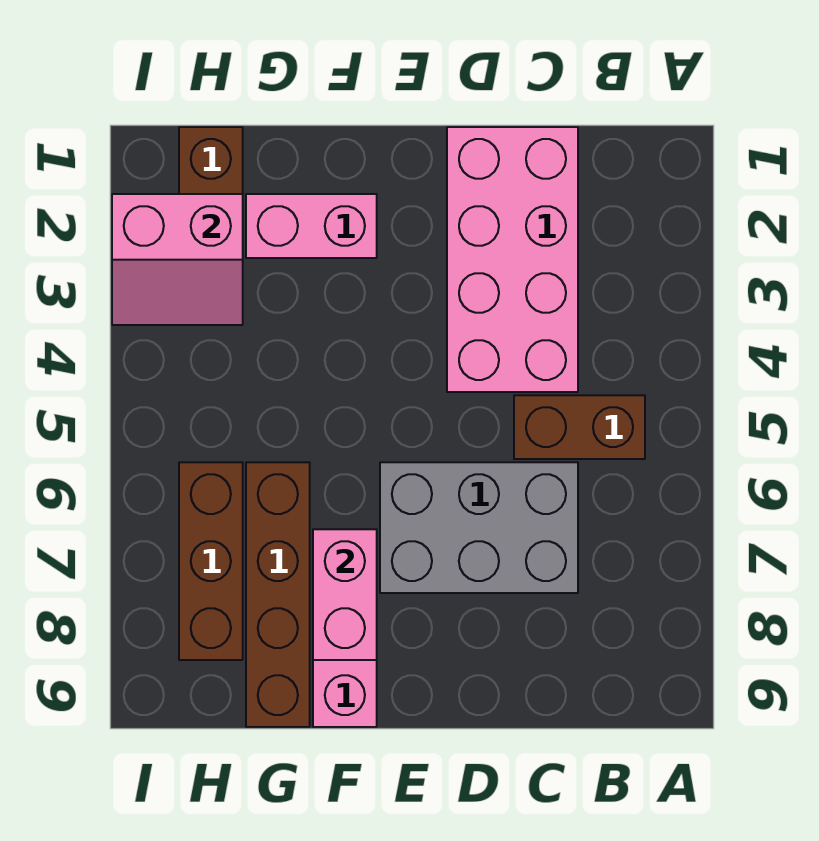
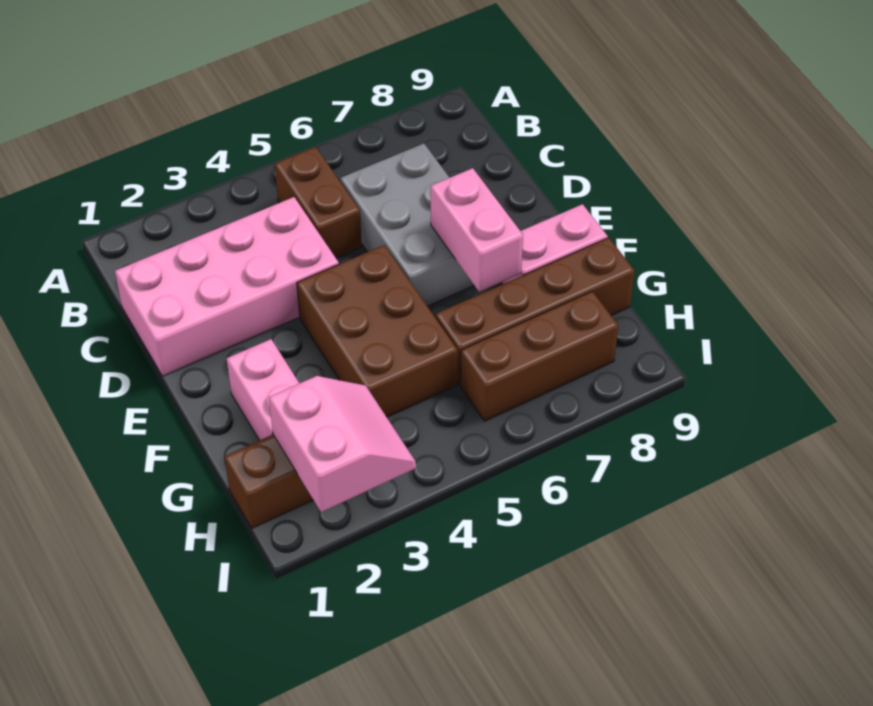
none -> brown brick E4:G5 level 1
pink brick F7:F8 level 2 -> pink brick E7:F7 level 2

